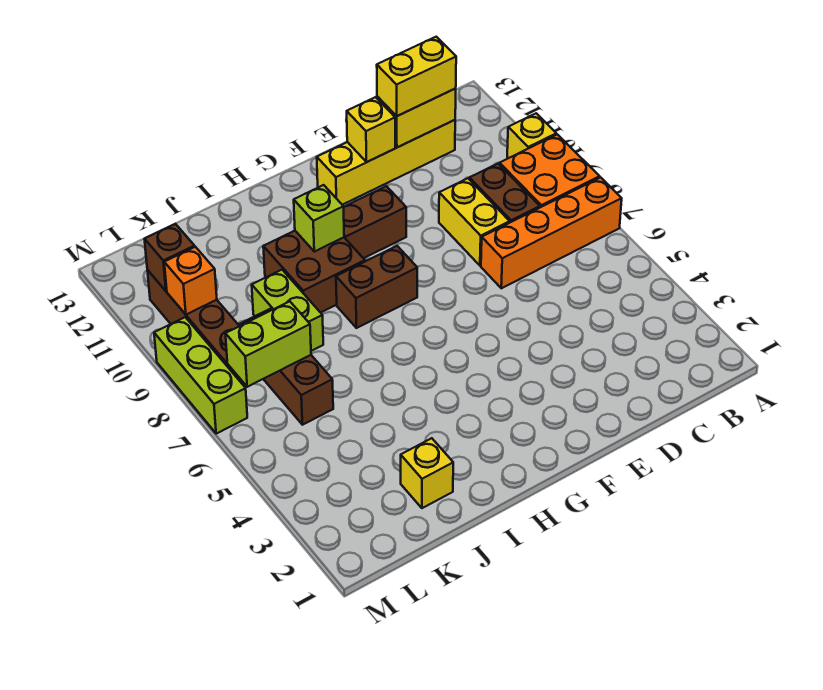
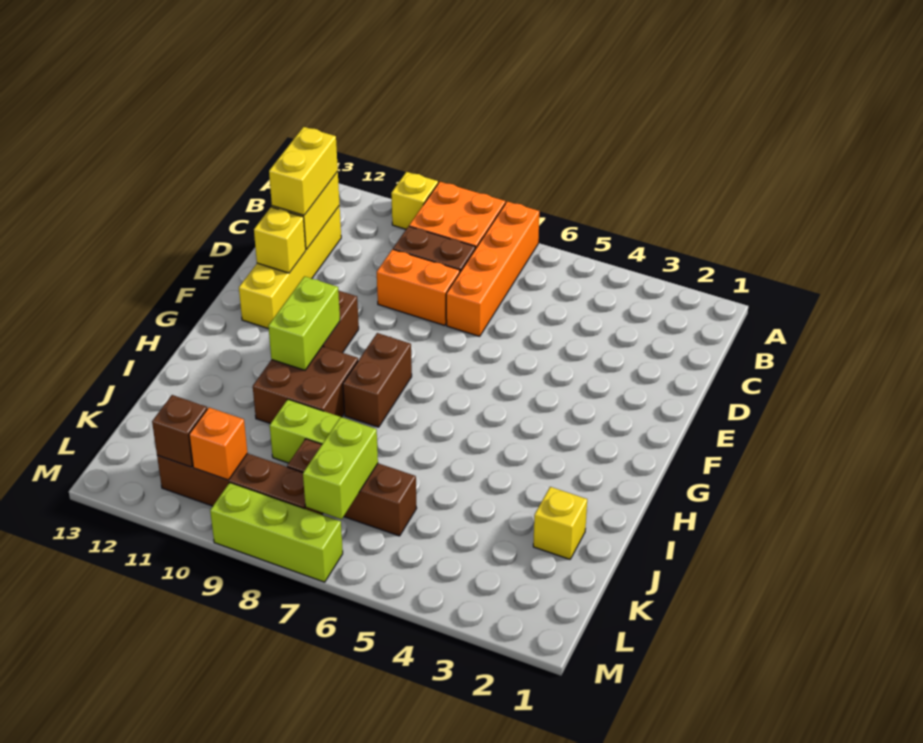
yellow brick D8:D9 level 1 -> orange brick D8:D9 level 1
lime brick H10 level 2 -> lime brick G10:H10 level 2

